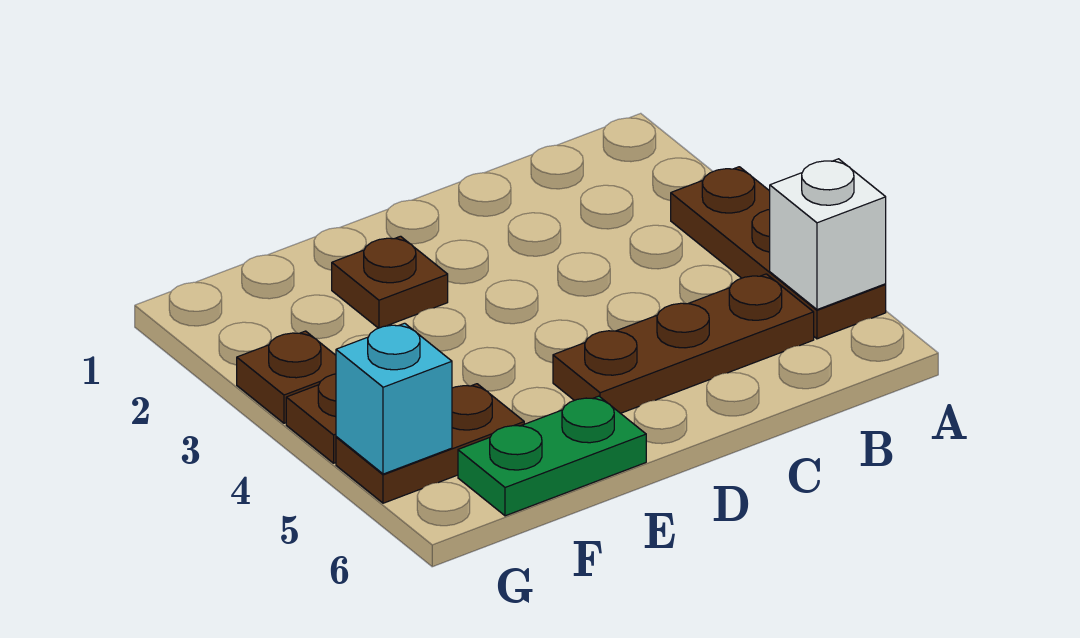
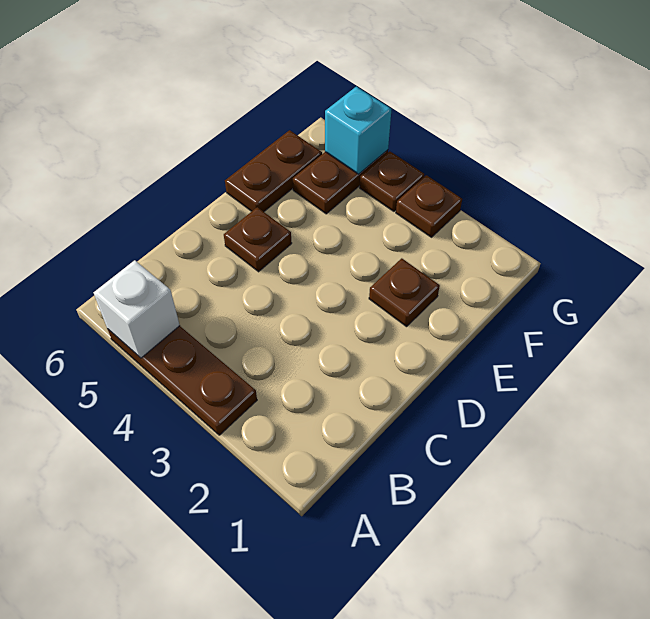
brown plate B5:D5 level 1 -> brown plate D5 level 1
green plate E6:F6 level 1 -> brown plate E6:F6 level 1

